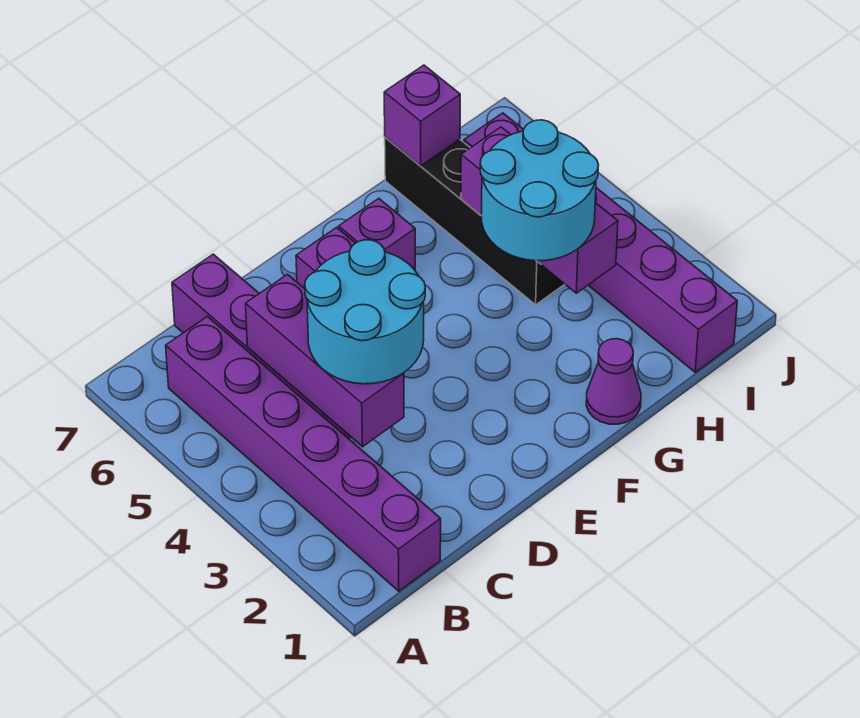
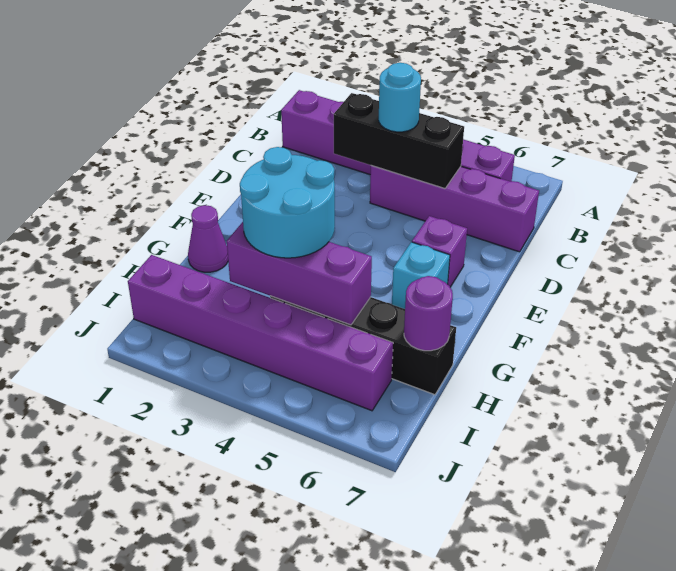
purple brick C3:C5 level 2 -> black brick C3:C5 level 2
cyan round brick C3:D4 level 3 -> cyan round brick C4 level 3
purple brick F6 level 1 -> cyan brick F6 level 1
purple brick H7 level 2 -> purple round brick H7 level 2

